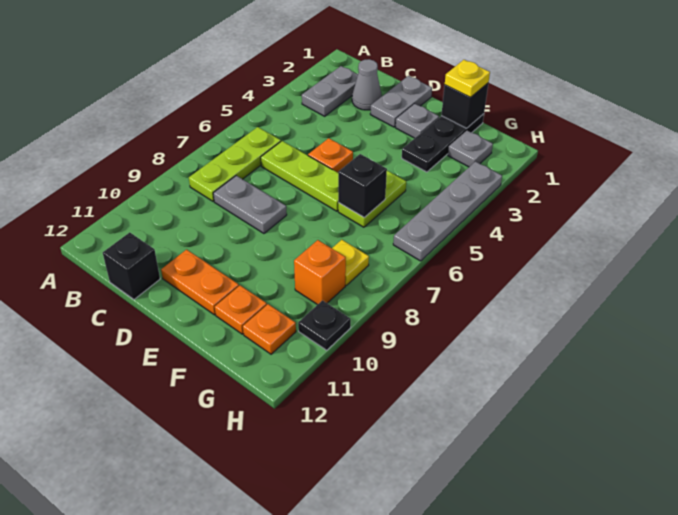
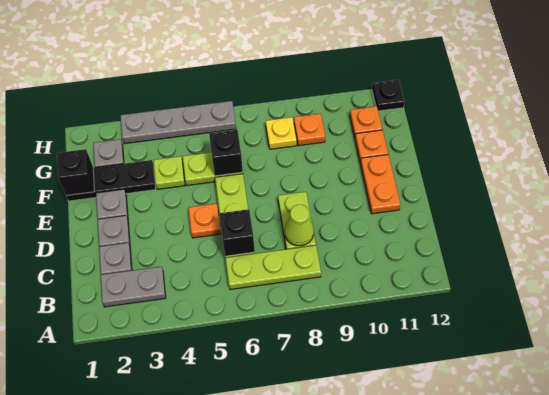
grey cone C2 level 1 -> grey plate C2 level 1
grey plate C8:D8 level 1 -> lime plate C8:D8 level 1
none -> lime cone C8 level 2
black brick C12 level 1 -> black brick C6 level 2
grey plate D1:D2 level 1 -> grey plate D2 level 1
yellow plate F1 level 3 -> none
none -> lime plate F4 level 1
orange brick G9 level 1 -> orange plate G9 level 1
black plate H10 level 1 -> black plate H12 level 1

